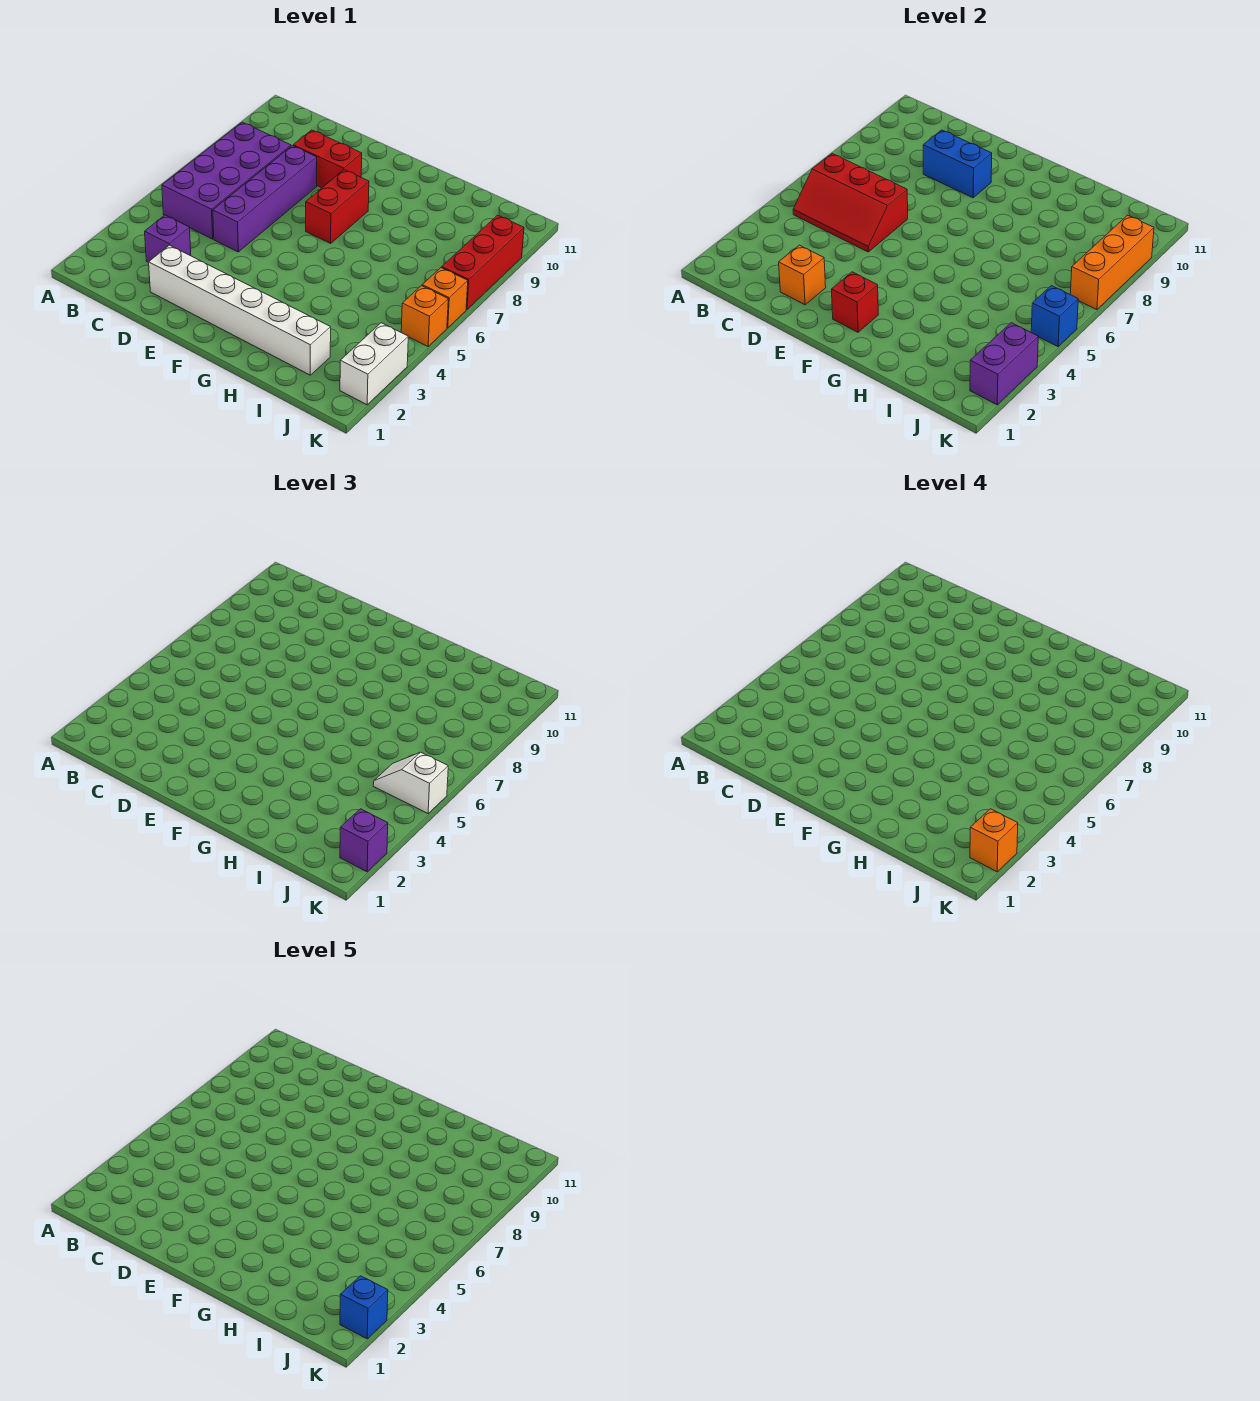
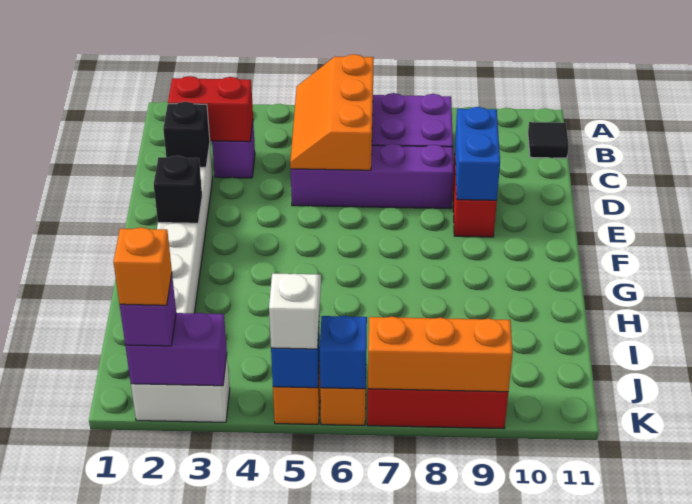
red slope B5:D6 level 2 top 6 -> orange slope B5:D6 level 2 top 6
none -> black tile B11 level 1
orange brick D2 level 2 -> black brick D2 level 2
red brick F2 level 2 -> black brick F2 level 2
red brick F7:F8 level 1 -> red brick C2:C3 level 2
blue brick K2 level 5 -> blue brick K6 level 2

